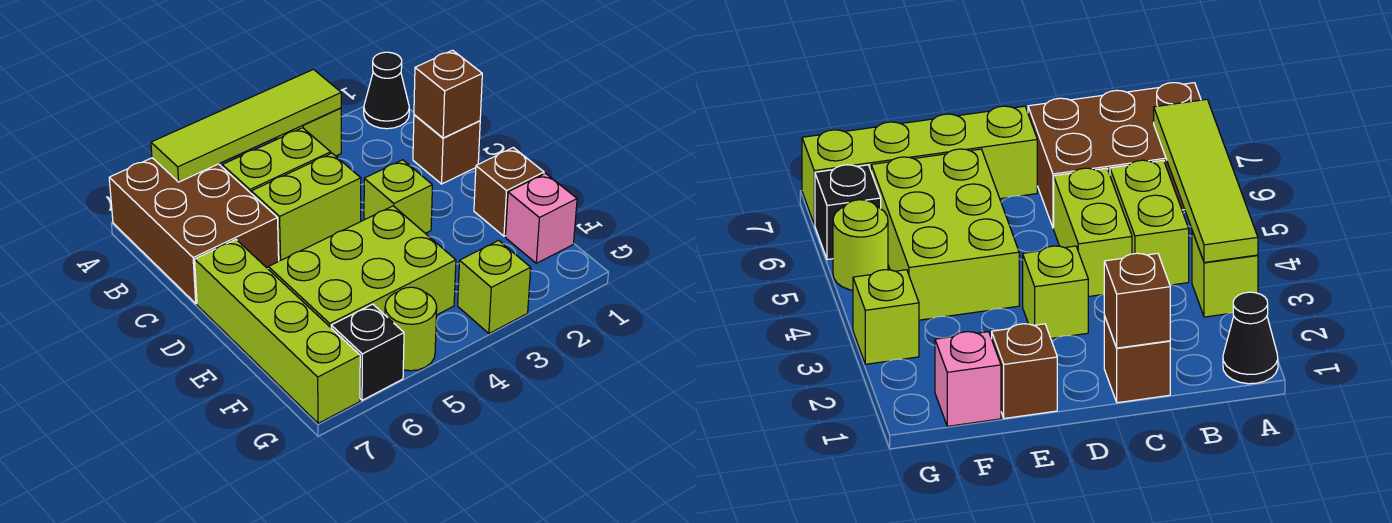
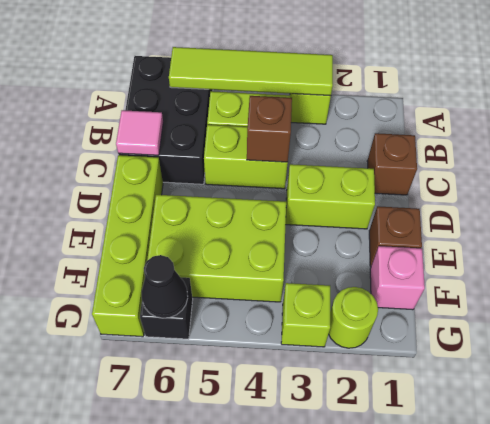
black cone A1 level 1 -> black cone G6 level 2
brown brick A6:C7 level 1 -> black brick A6:C7 level 1
brown brick C1 level 2 -> brown brick C4 level 2
none -> pink tile C7 level 2
lime brick D3 level 1 -> lime brick D2:D3 level 1
lime round brick G5 level 1 -> lime round brick G2 level 1

